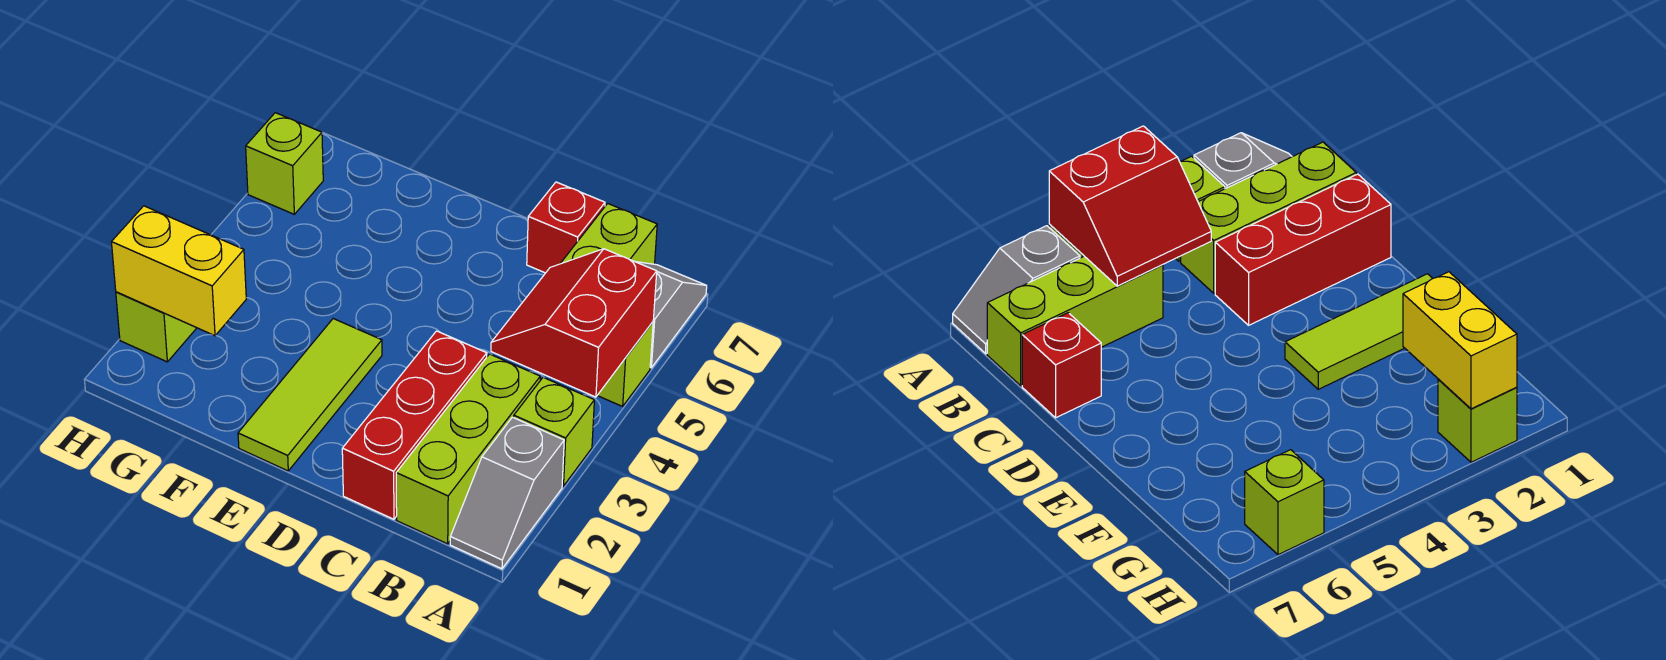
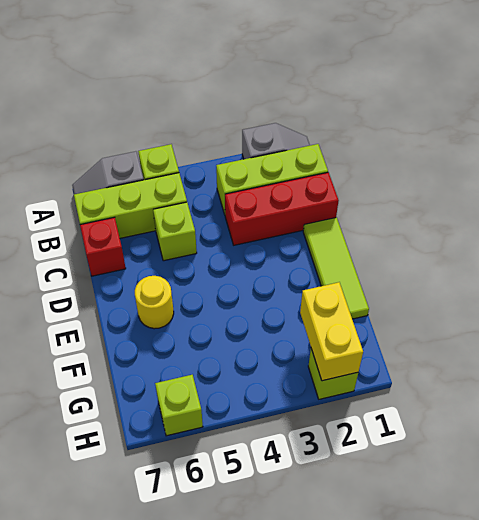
lime brick A3 level 1 -> lime brick C5 level 1
red slope A4:B5 level 2 top A -> none
lime tile E1:E3 level 1 -> lime tile D1:F1 level 1
none -> yellow round brick E6 level 1

